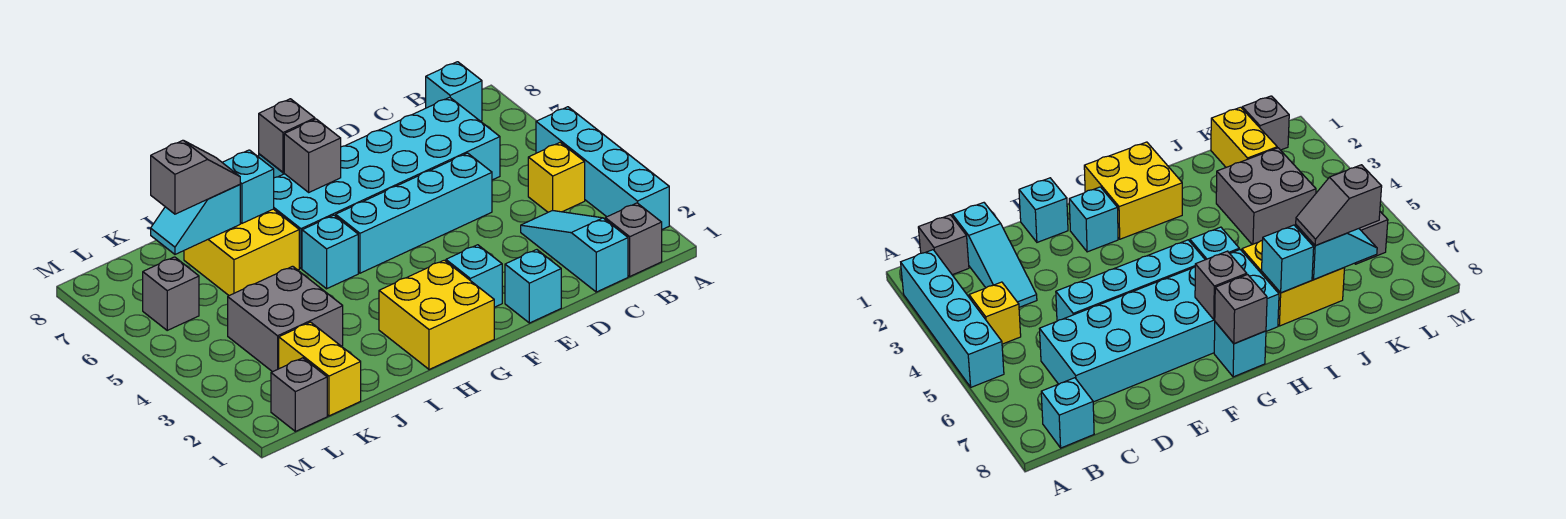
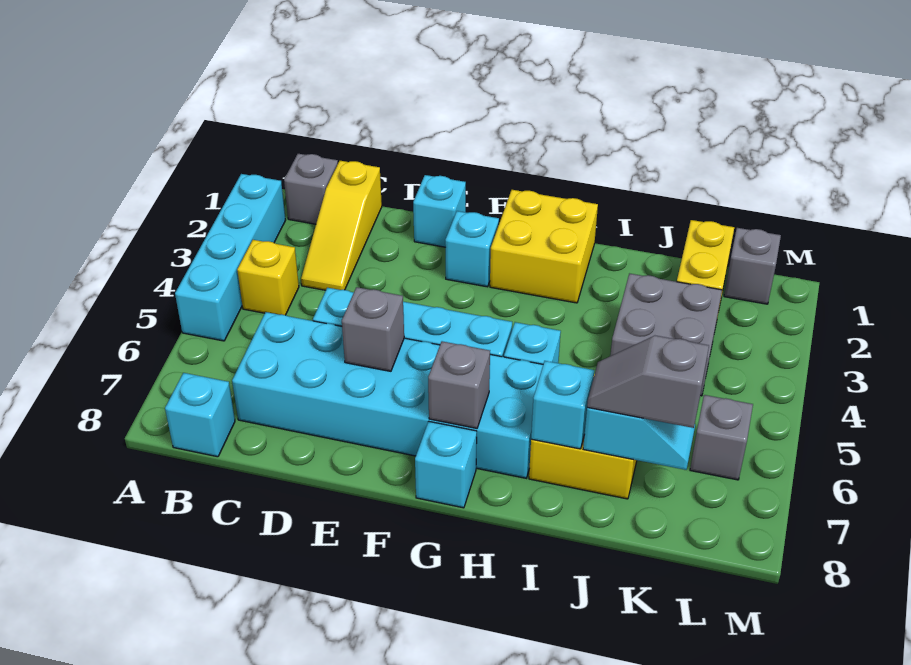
cyan slope C1:C3 level 1 top 1 -> yellow slope C1:C3 level 1 top 1
grey brick G8 level 2 -> grey brick E6 level 2

